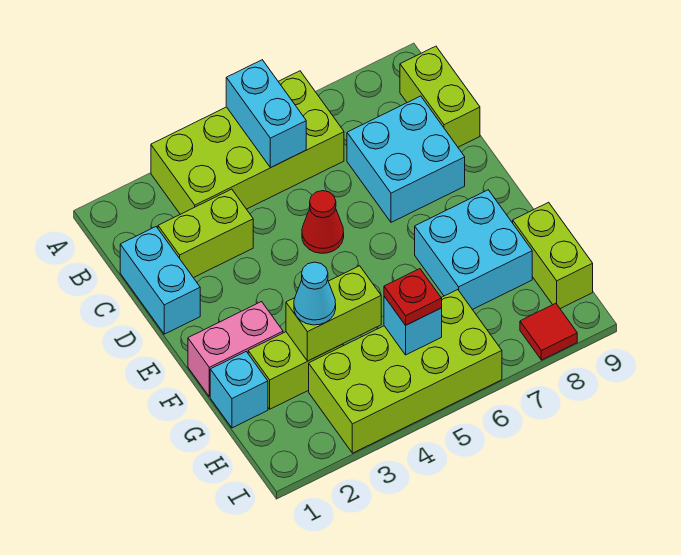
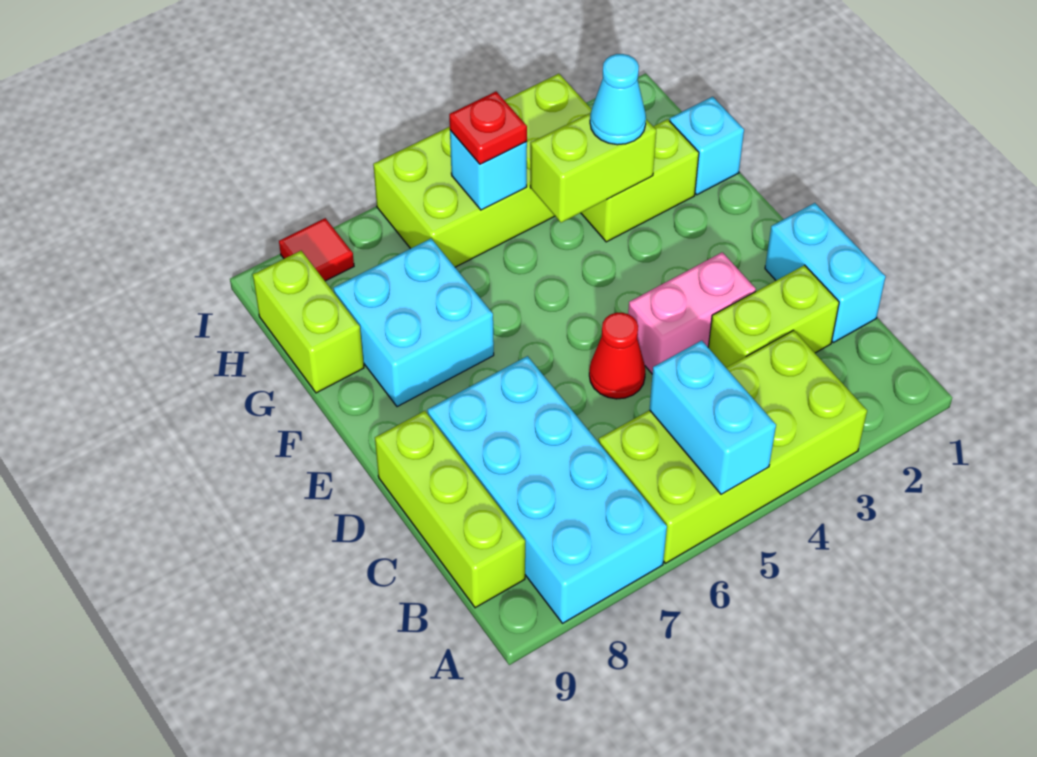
lime brick B9:C9 level 1 -> lime brick B9:D9 level 1
cyan brick C7:D8 level 1 -> cyan brick A7:D8 level 1
pink brick F1:F2 level 1 -> pink brick D3:D4 level 1

